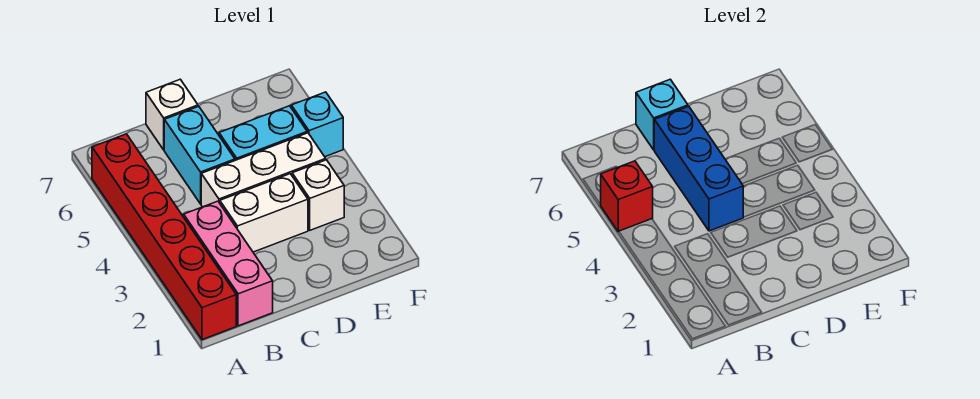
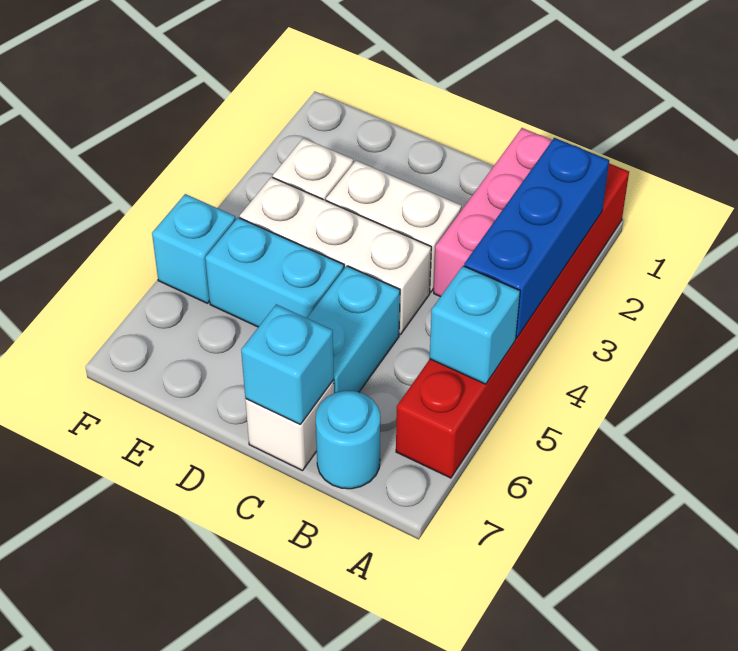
red brick A5 level 2 -> cyan brick A5 level 2
none -> cyan round brick B7 level 1
blue brick C4:C6 level 2 -> blue brick A2:A4 level 2

